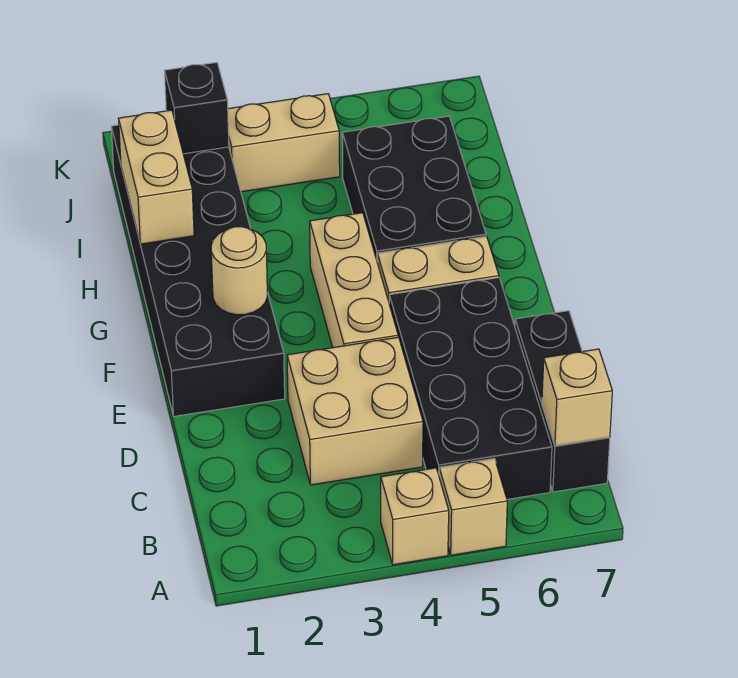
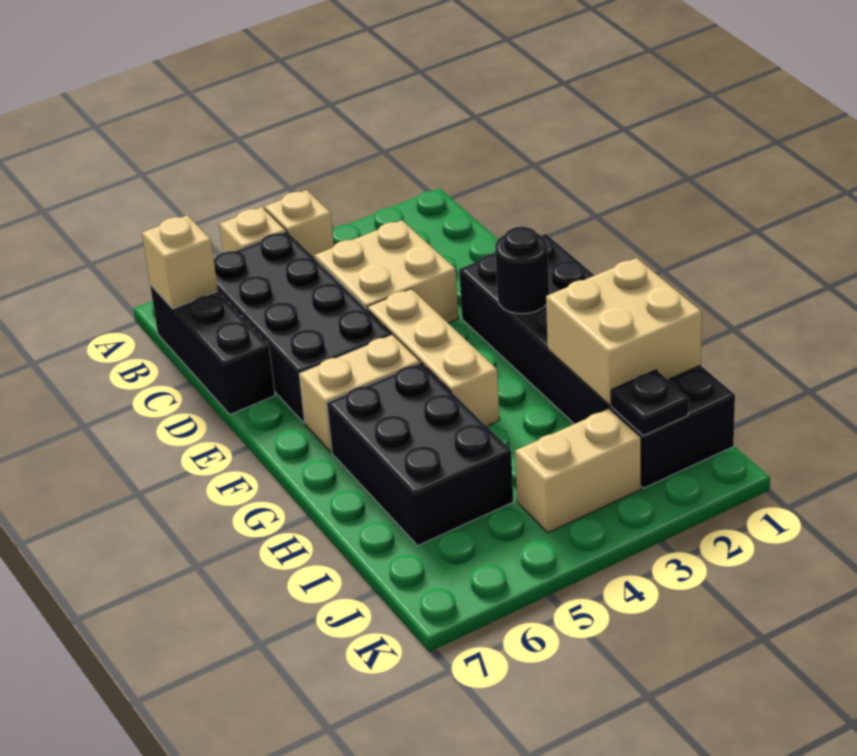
tan round brick F2 level 2 -> black round brick F2 level 2
tan brick H1:I1 level 2 -> tan brick H1:I2 level 2
black brick J2 level 2 -> black plate J2 level 2

